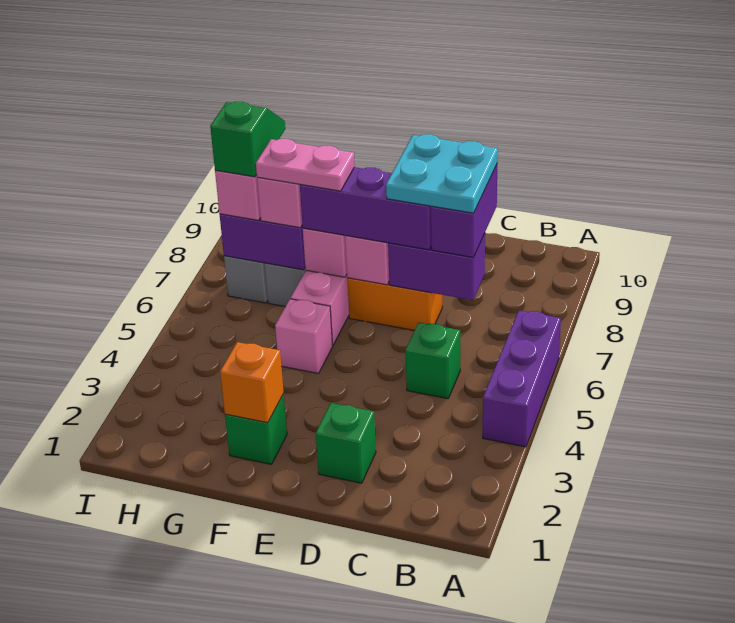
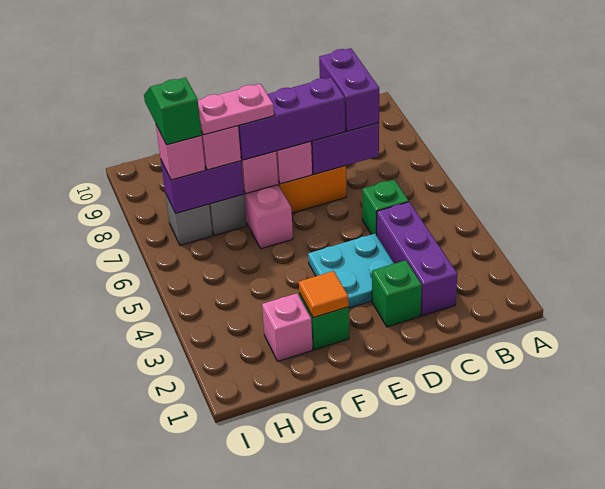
purple brick A4:A6 level 1 -> purple brick C2:C4 level 1
cyan plate C7:D8 level 4 -> cyan plate D3:E4 level 1
orange brick F2 level 2 -> orange tile F2 level 2
pink brick F5 level 1 -> pink brick G2 level 1

